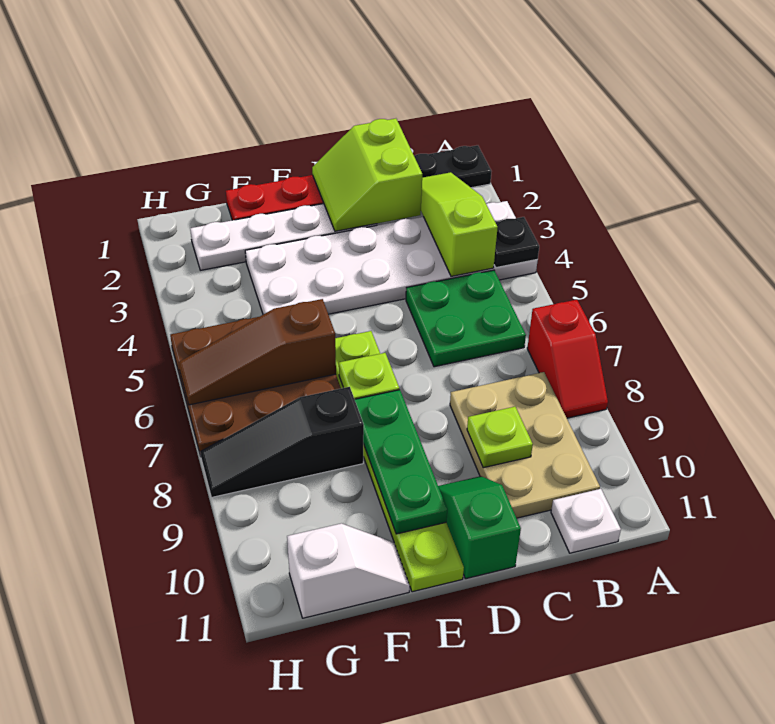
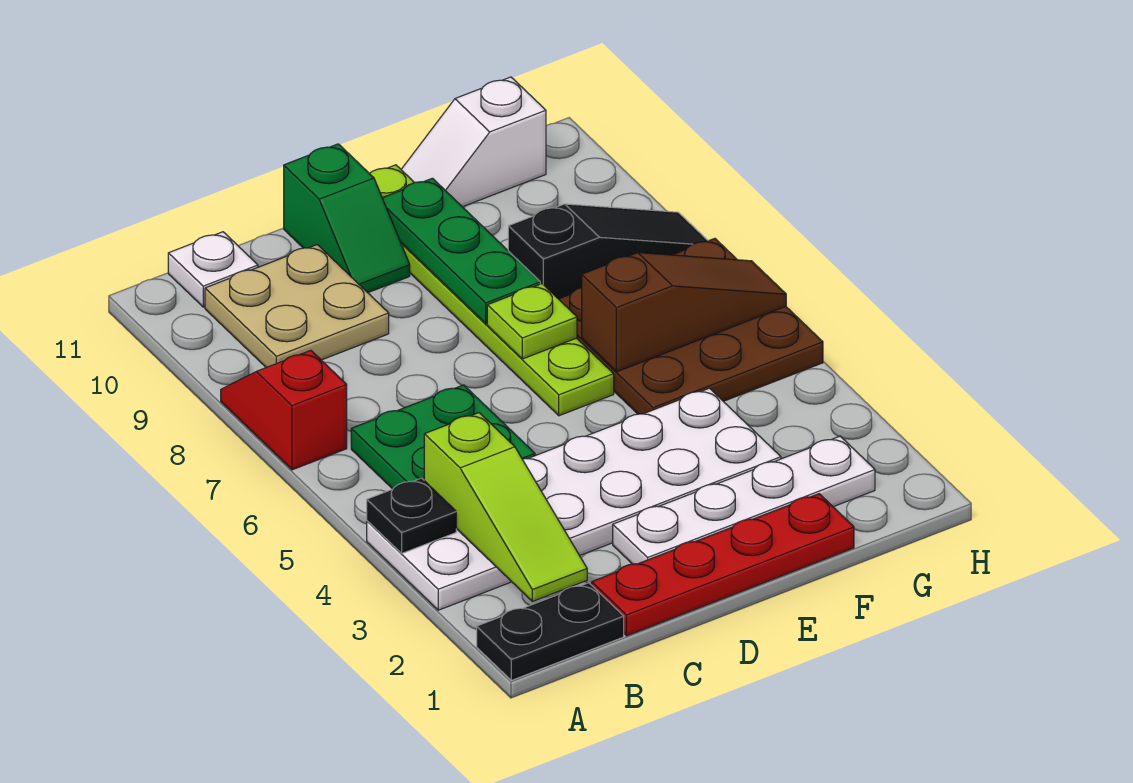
tan plate B8:C10 level 1 -> tan plate B9:C10 level 1
lime slope C1:D2 level 2 top C -> none
lime plate C9 level 2 -> none

